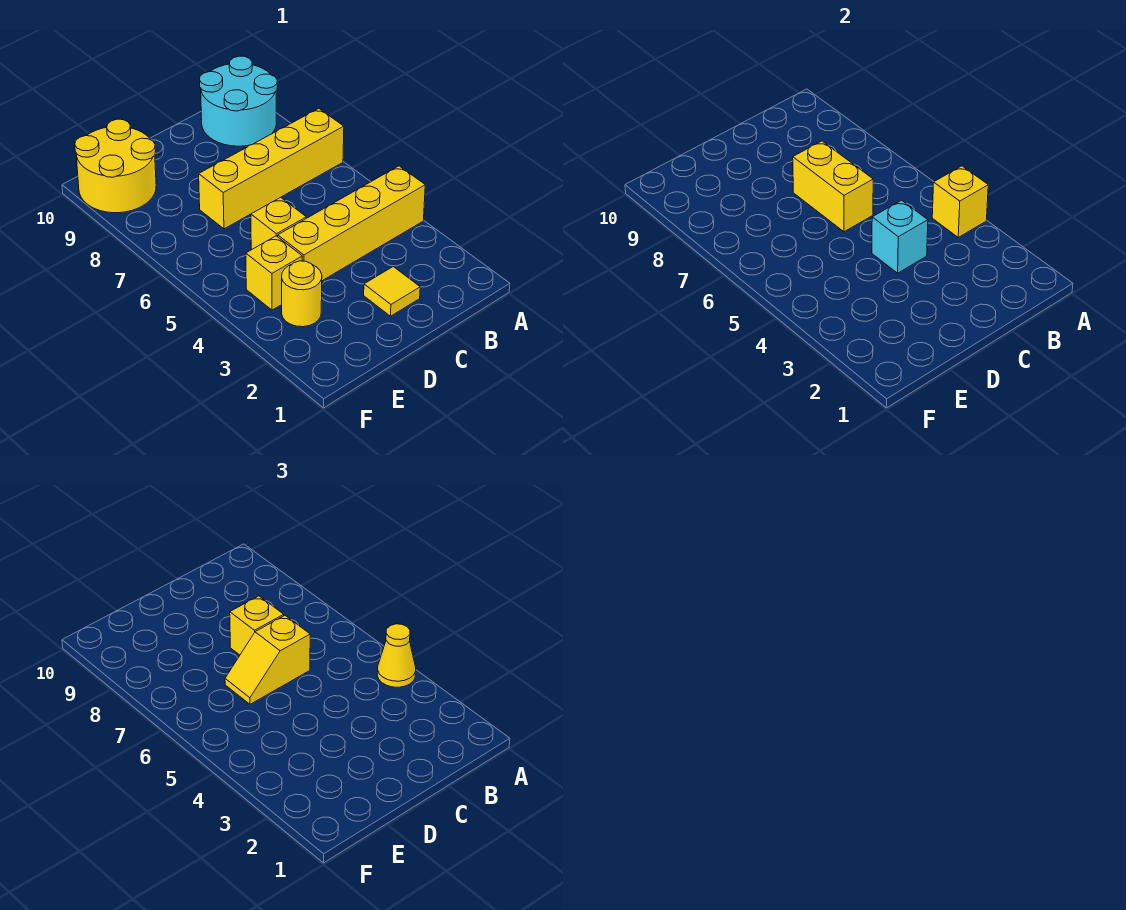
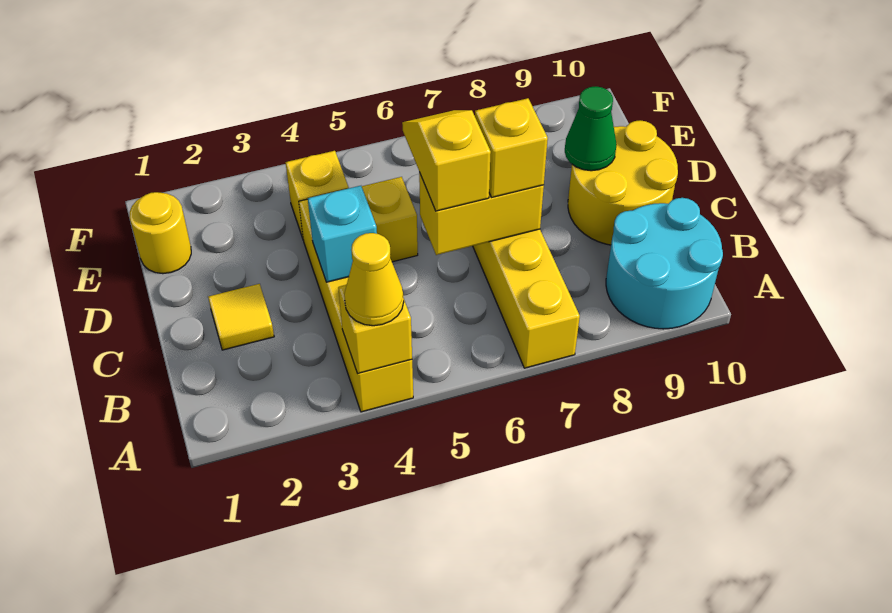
none -> green cone D9 level 2
yellow round brick E3 level 1 -> yellow round brick E1 level 1
yellow round brick E9:F10 level 1 -> yellow round brick C9:D10 level 1

